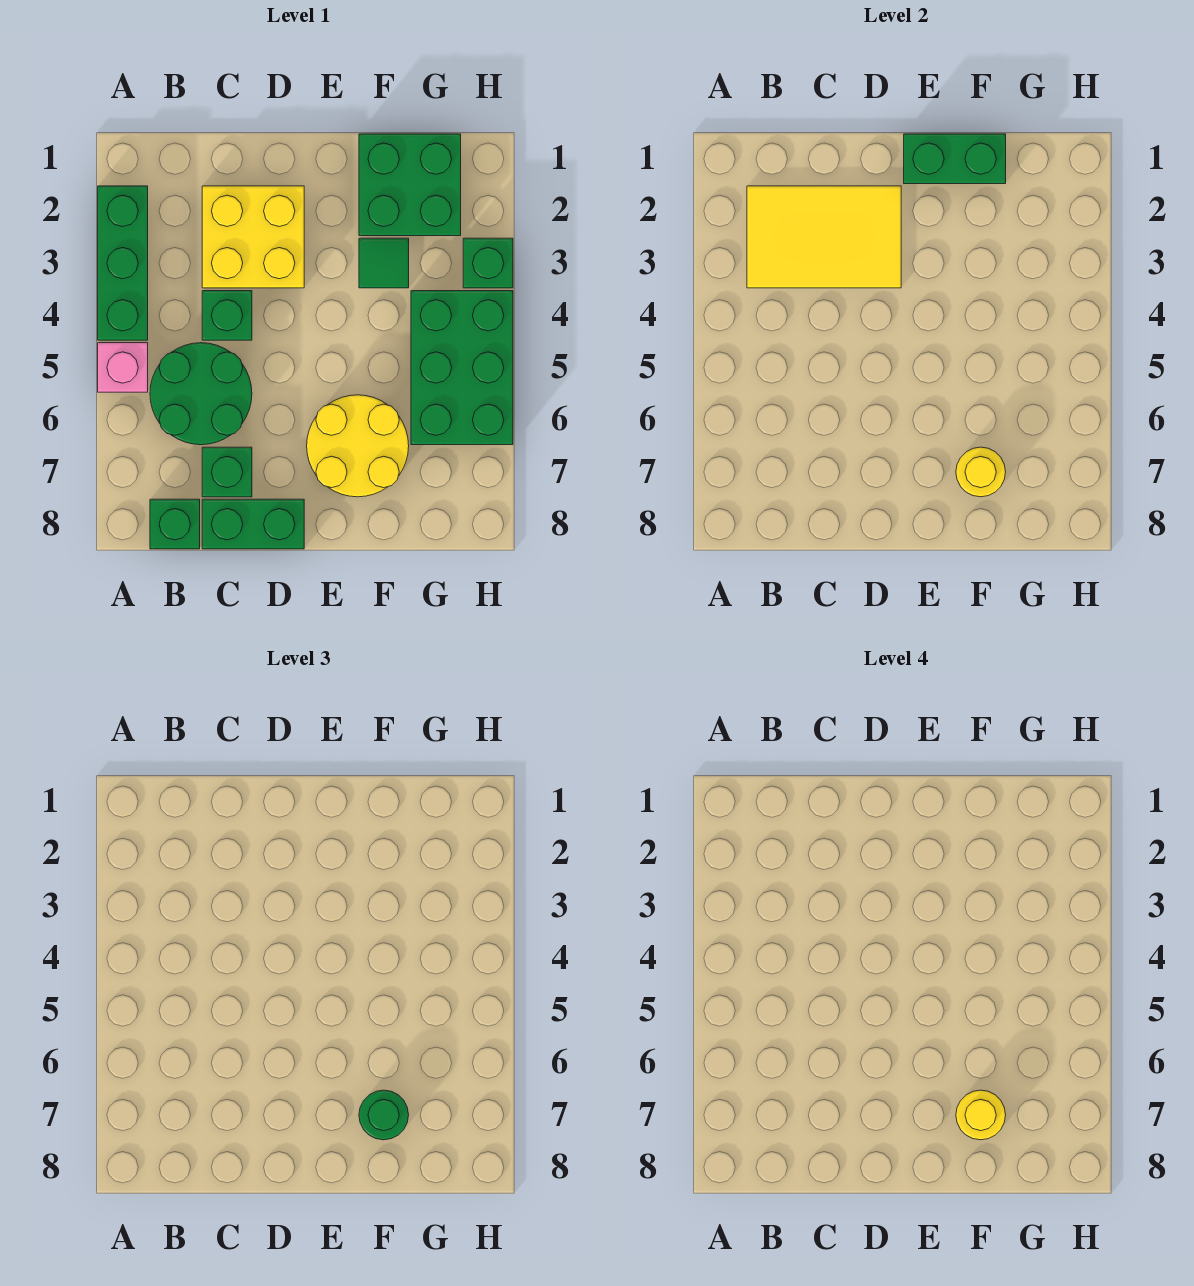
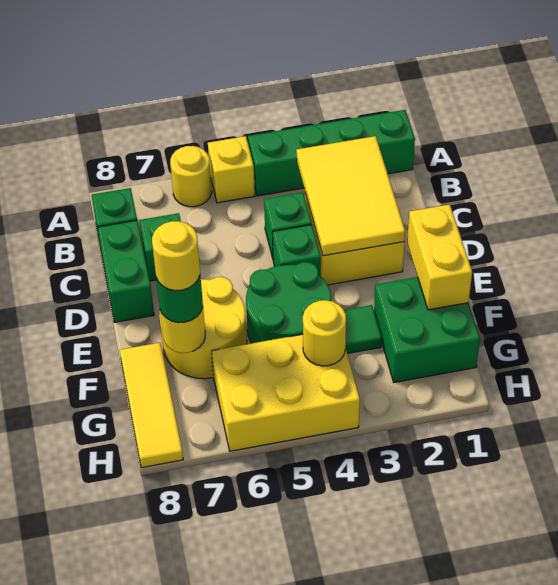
green brick A2:A4 level 1 -> green brick A1:A4 level 1
pink brick A5 level 1 -> yellow brick A5 level 1
none -> yellow round brick A6 level 1
green round brick B5:C6 level 1 -> green round brick E4:F5 level 1
green brick E1:F1 level 2 -> yellow brick E1:F1 level 2
none -> yellow tile F8:H8 level 1
green brick G4:H6 level 1 -> yellow brick G4:H6 level 1
none -> yellow round brick G4 level 2
green brick H3 level 1 -> green brick D4 level 1

